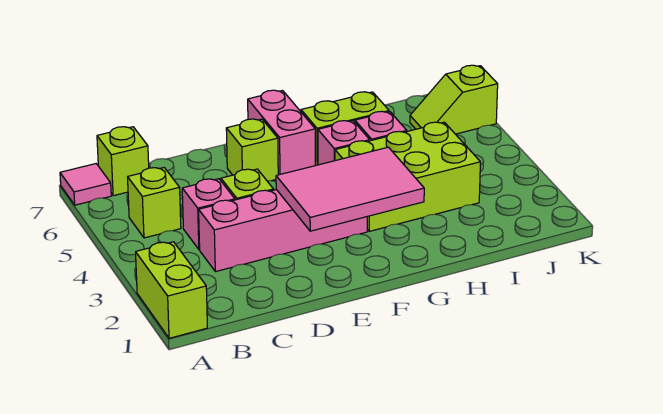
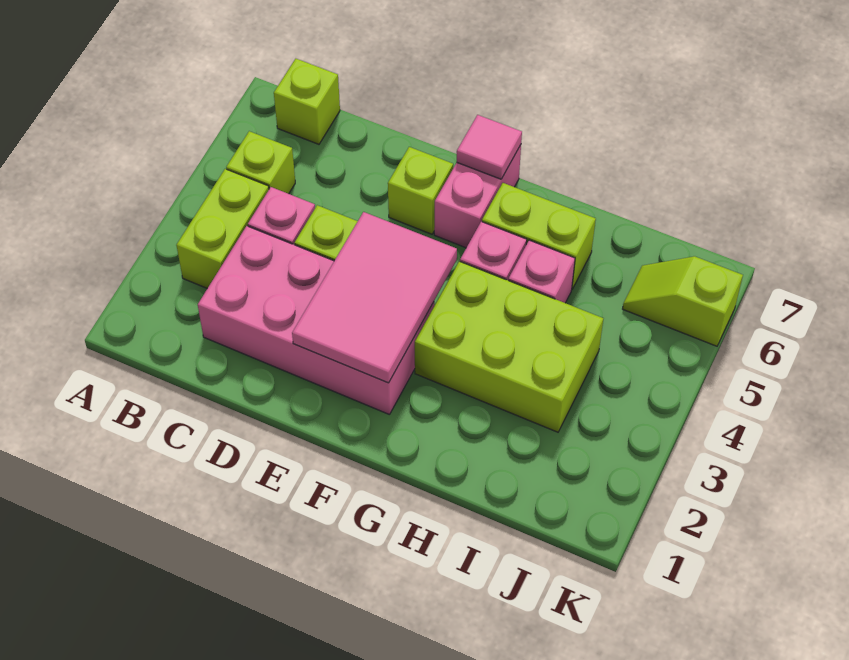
lime brick A1:A2 level 1 -> lime brick B3:B4 level 1
pink tile A7 level 1 -> pink tile F7 level 2
pink brick C3:F3 level 1 -> pink brick C2:F3 level 1
pink tile E2:G3 level 2 -> pink tile E2:F4 level 2

